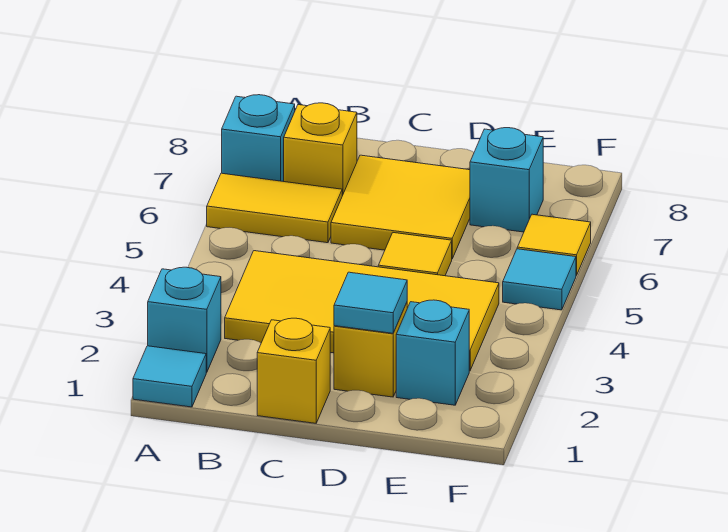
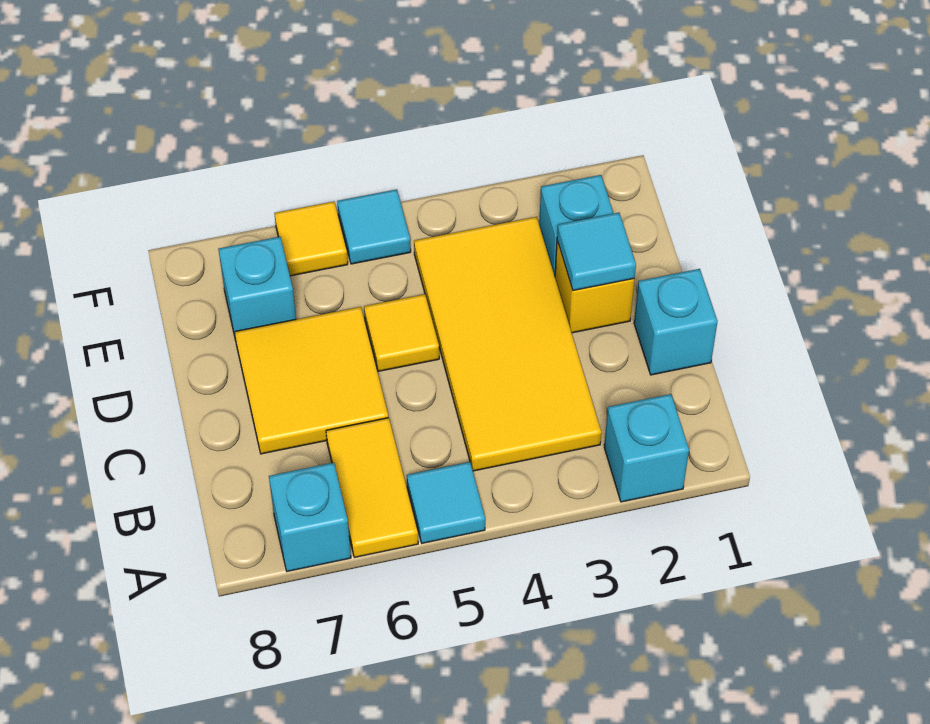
cyan tile A1 level 1 -> cyan tile A5 level 1
yellow brick B7 level 1 -> none
yellow brick C1 level 1 -> cyan brick C1 level 1

